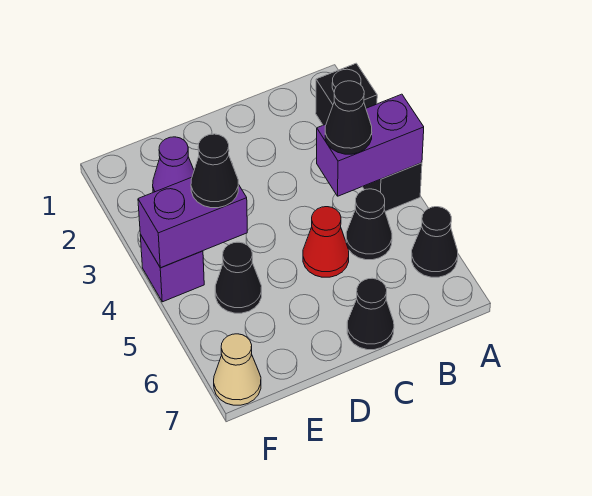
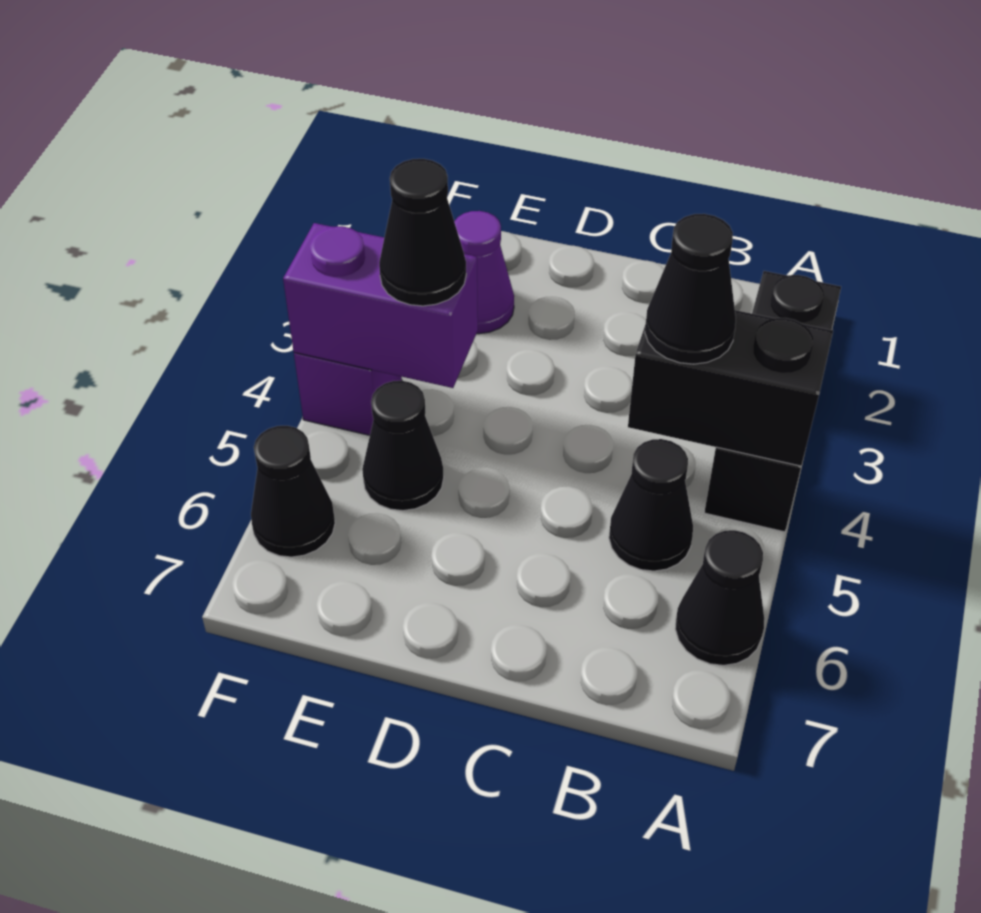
purple brick A4:B4 level 2 -> black brick A4:B4 level 2
red cone C5 level 1 -> none
black cone C7 level 1 -> black cone F6 level 1
tan cone F7 level 1 -> none

